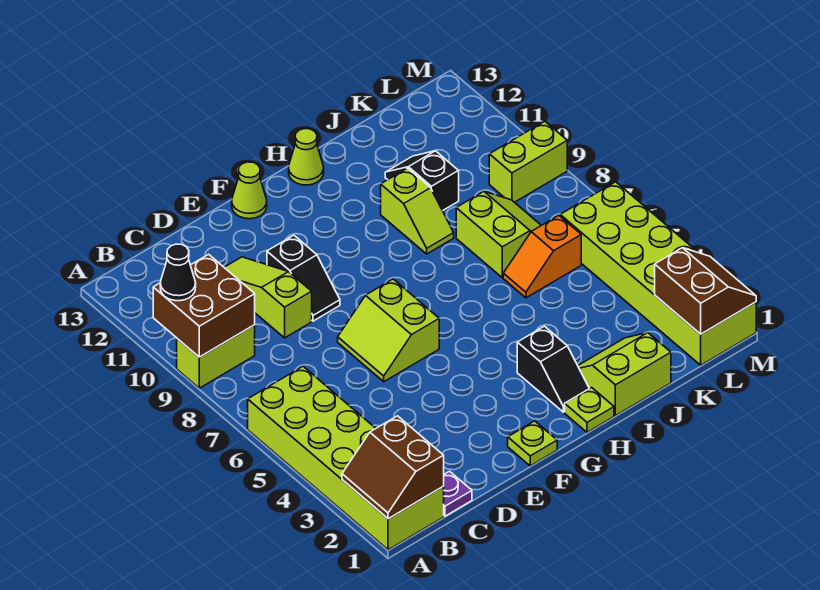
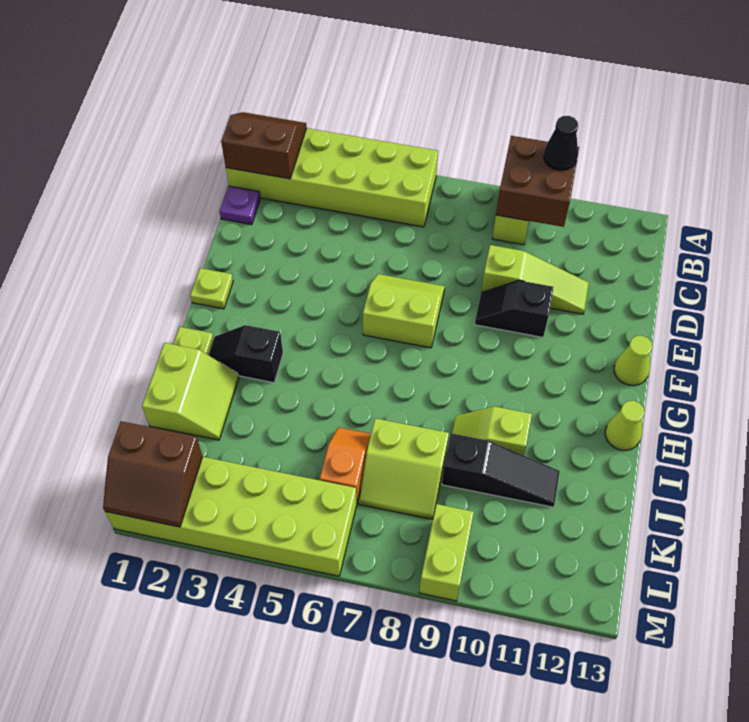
black slope J10:J11 level 1 top 10 -> black slope J9:J11 level 1 top 9

